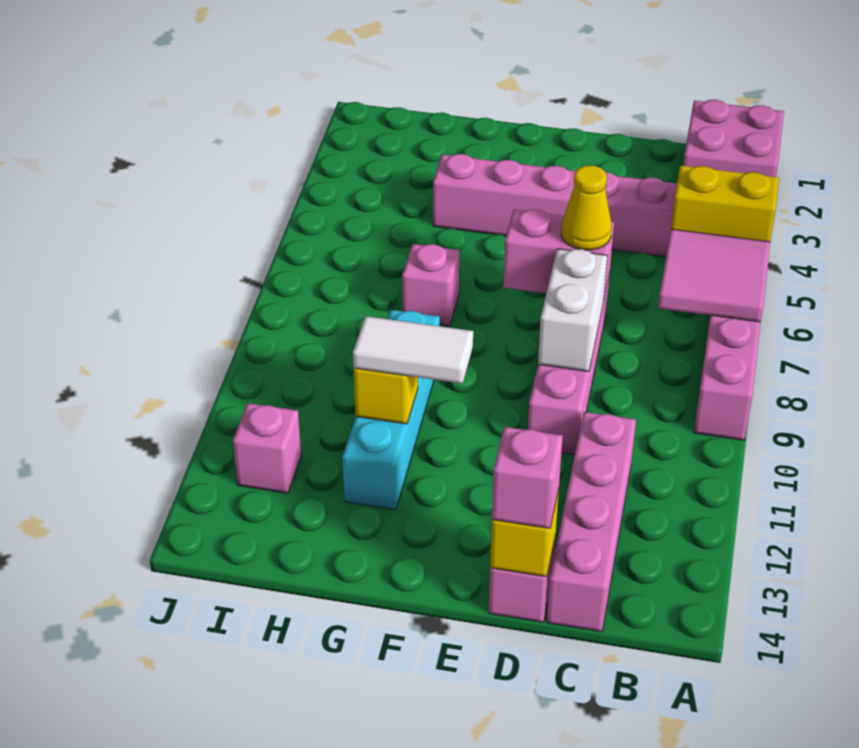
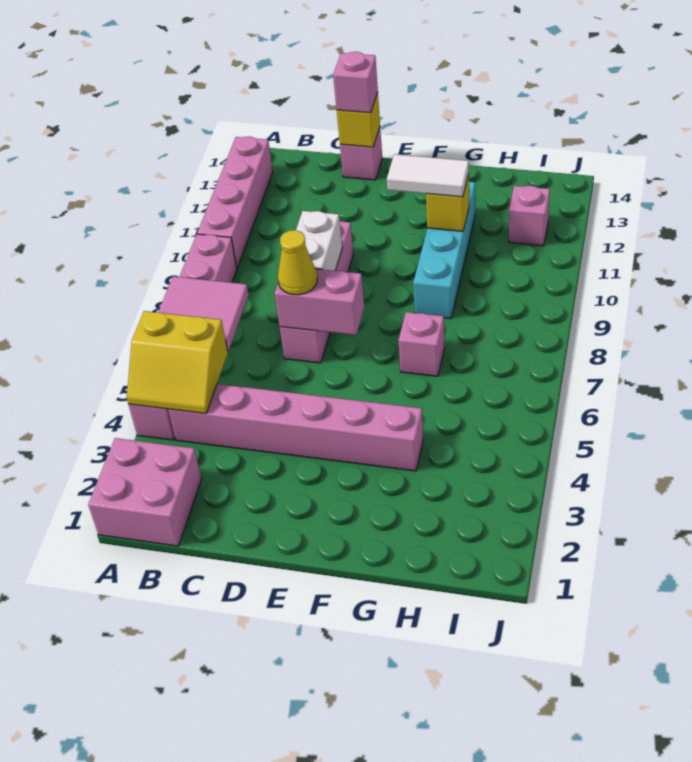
pink brick C11:C14 level 1 -> pink brick A10:A13 level 1

